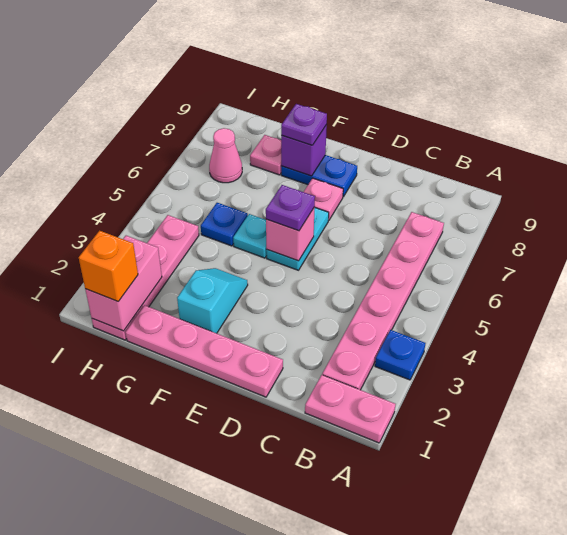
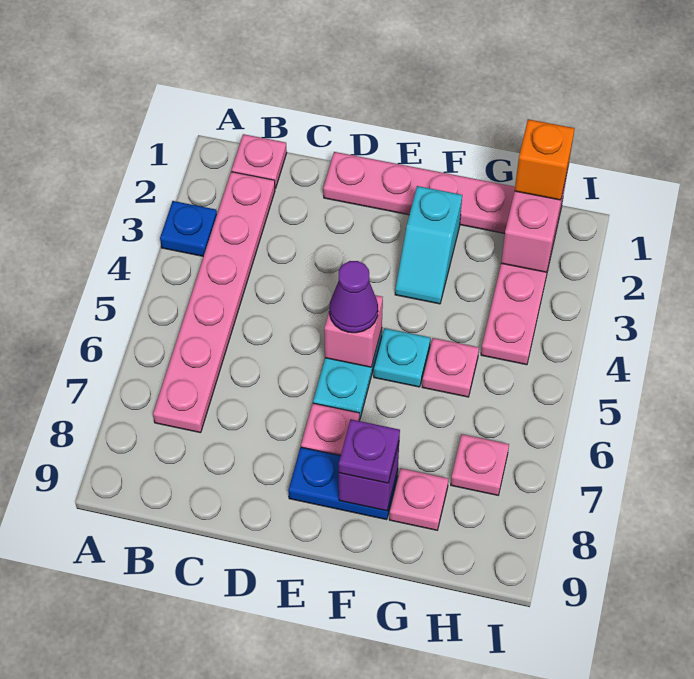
pink plate A1:B1 level 1 -> pink plate B1 level 1
purple plate E5 level 3 -> purple cone E5 level 3
blue plate G5 level 1 -> pink plate G5 level 1
pink cone H7 level 1 -> pink plate H7 level 1

